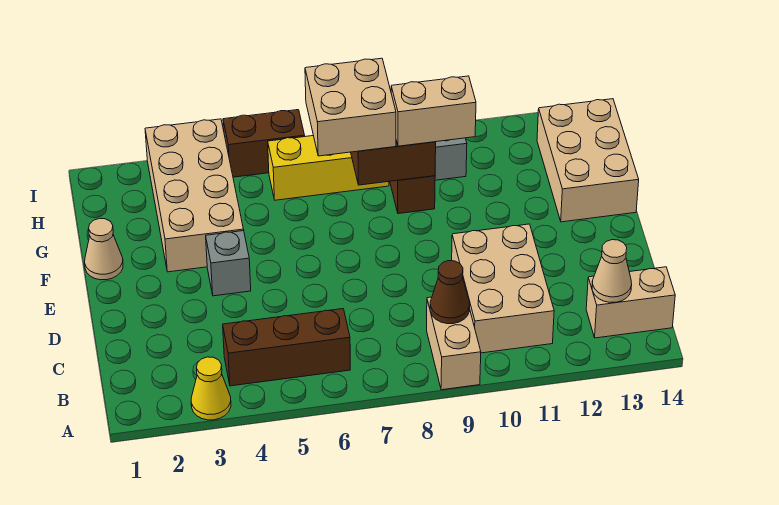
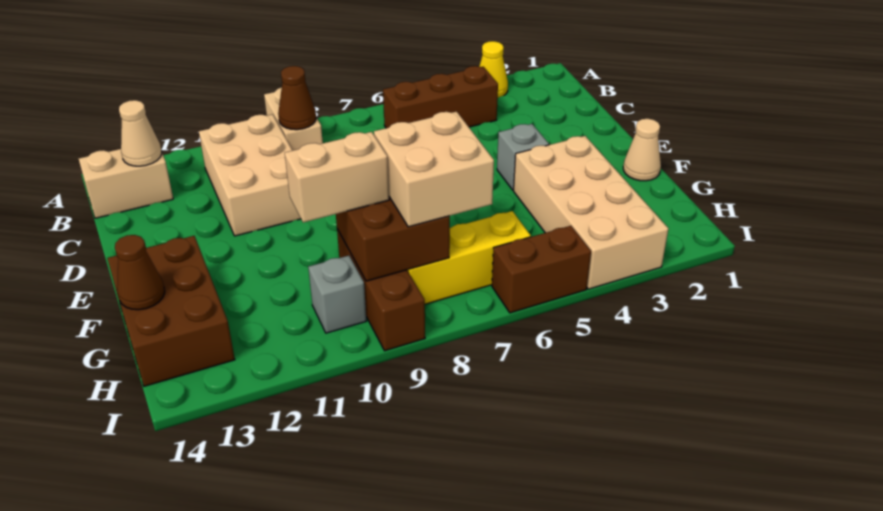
tan brick F13:H14 level 1 -> brown brick F13:H14 level 1
none -> brown cone G14 level 2

